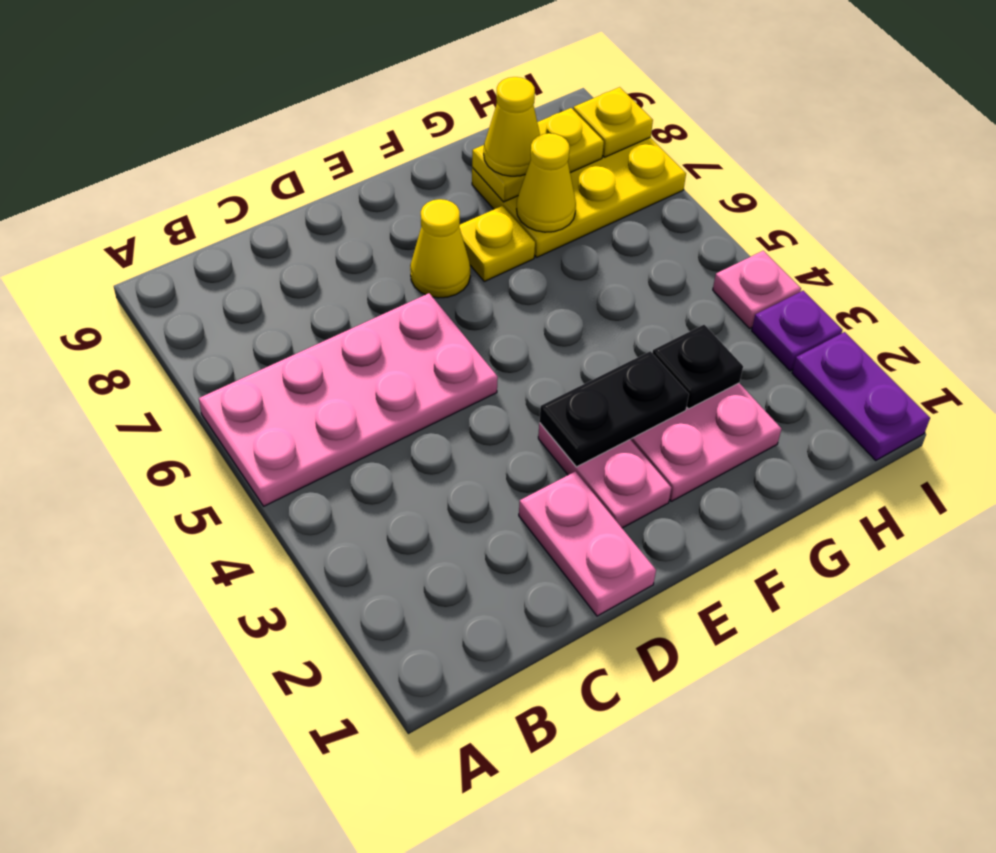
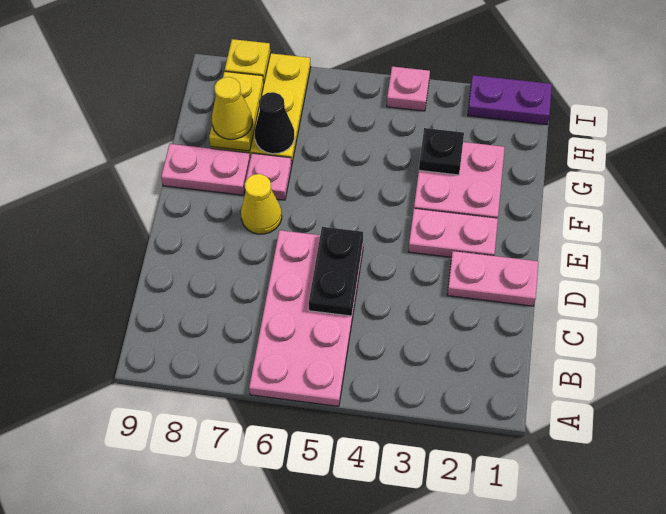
black plate E3:F3 level 2 -> black plate C5:D5 level 2
yellow plate F7 level 1 -> pink plate F7 level 1
none -> pink plate F8:F9 level 1
yellow cone G7 level 2 -> black cone G7 level 2
purple plate I3 level 1 -> none

